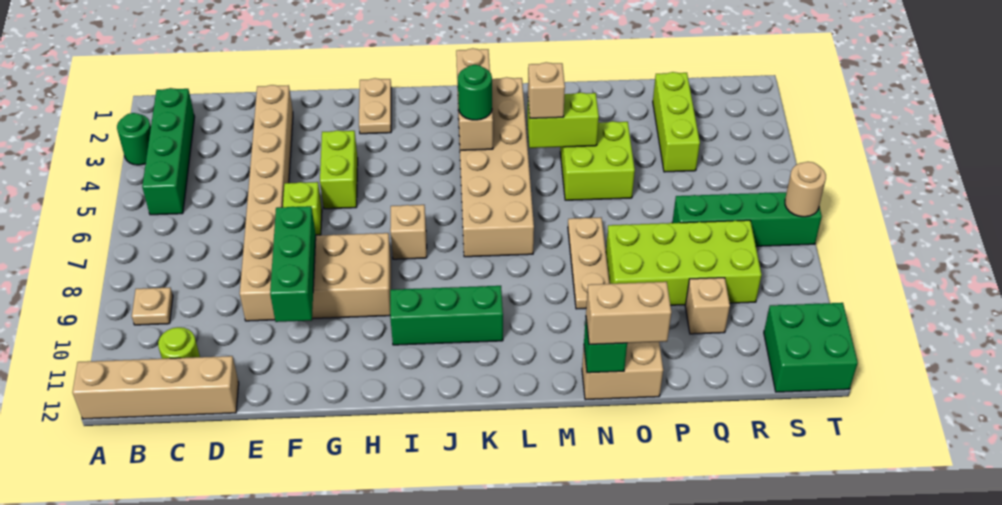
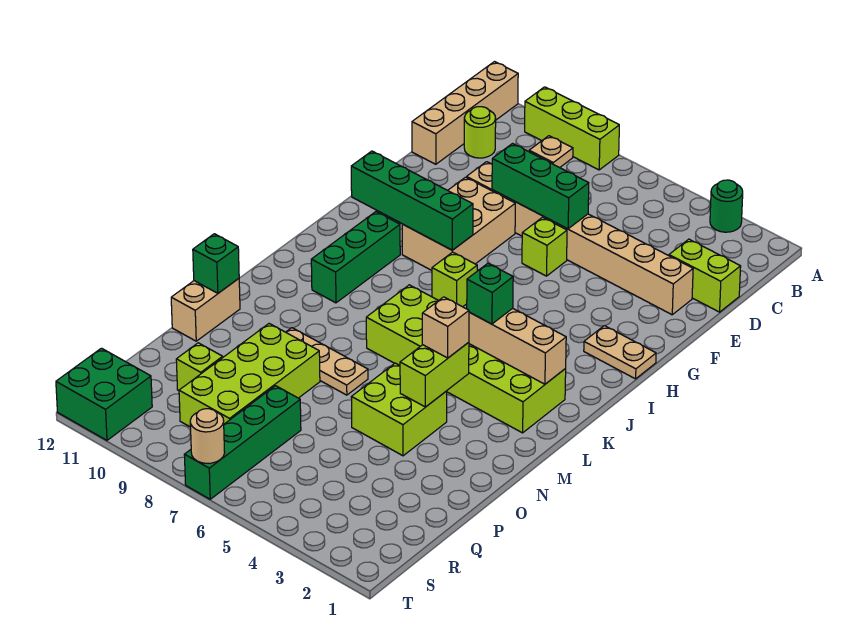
green brick B2:B5 level 1 -> green brick H8:H11 level 2
green brick F8:F10 level 2 -> green brick E6:E8 level 2
lime brick G4:G5 level 1 -> lime brick D1:D2 level 1
tan brick I7 level 1 -> lime brick I7 level 1
tan brick K2:L7 level 1 -> lime brick K2:L7 level 1
green round brick K4 level 3 -> green brick K4 level 3
tan brick N12:O12 level 3 -> none
lime brick Q2:Q4 level 1 -> lime brick A8:A10 level 1
tan brick Q10 level 1 -> lime brick Q10 level 1

